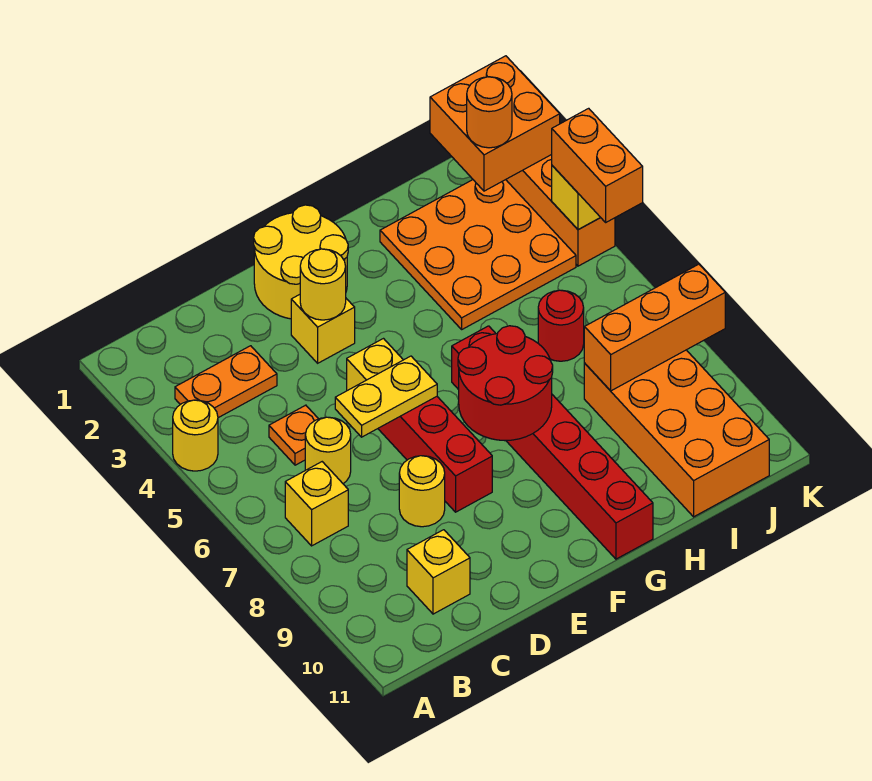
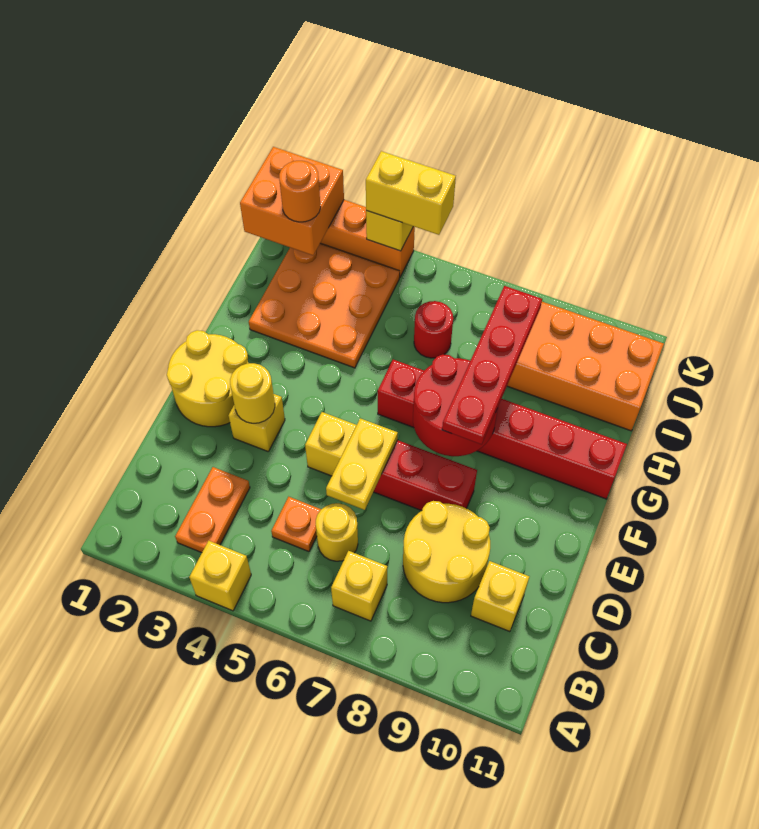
yellow round brick A4 level 1 -> yellow brick A4 level 1
yellow round brick D8 level 1 -> yellow round brick C8:D9 level 1
none -> red plate F8:I8 level 3
orange brick I8:K8 level 2 -> none
orange brick K4:K5 level 3 -> yellow brick K4:K5 level 3

